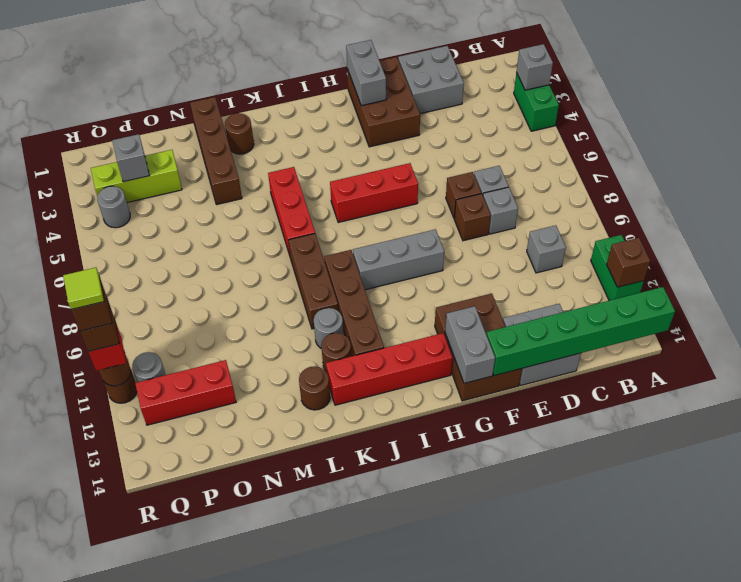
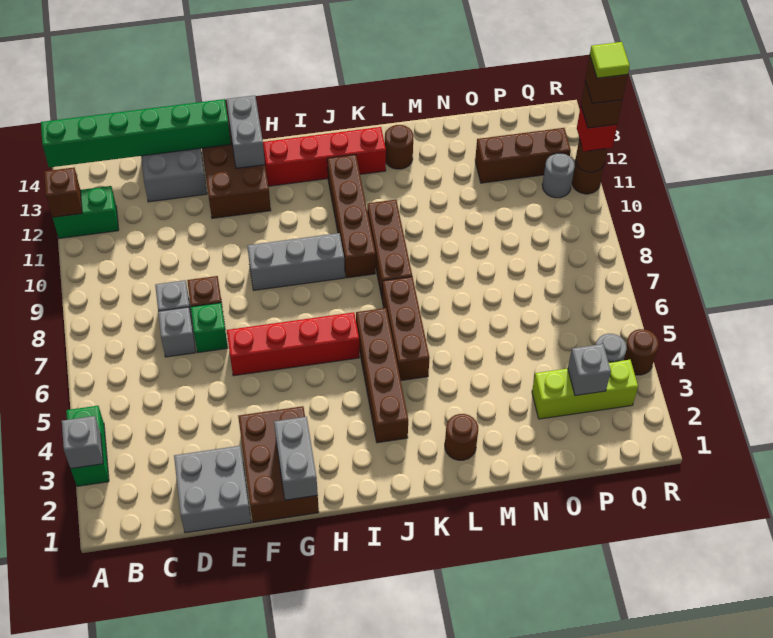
green brick A11:A12 level 1 -> green brick A12:B12 level 1
grey brick C10 level 1 -> none
brown brick E7 level 1 -> green brick E7 level 1
red brick G6:I6 level 1 -> red brick F6:I6 level 1
red brick K5:K7 level 1 -> brown brick K5:K7 level 1
grey round brick K11 level 1 -> none
brown round brick K12 level 1 -> brown round brick R4 level 1
brown brick M1:M4 level 1 -> brown brick J3:J6 level 1
red brick O12:Q12 level 1 -> brown brick O12:Q12 level 1

